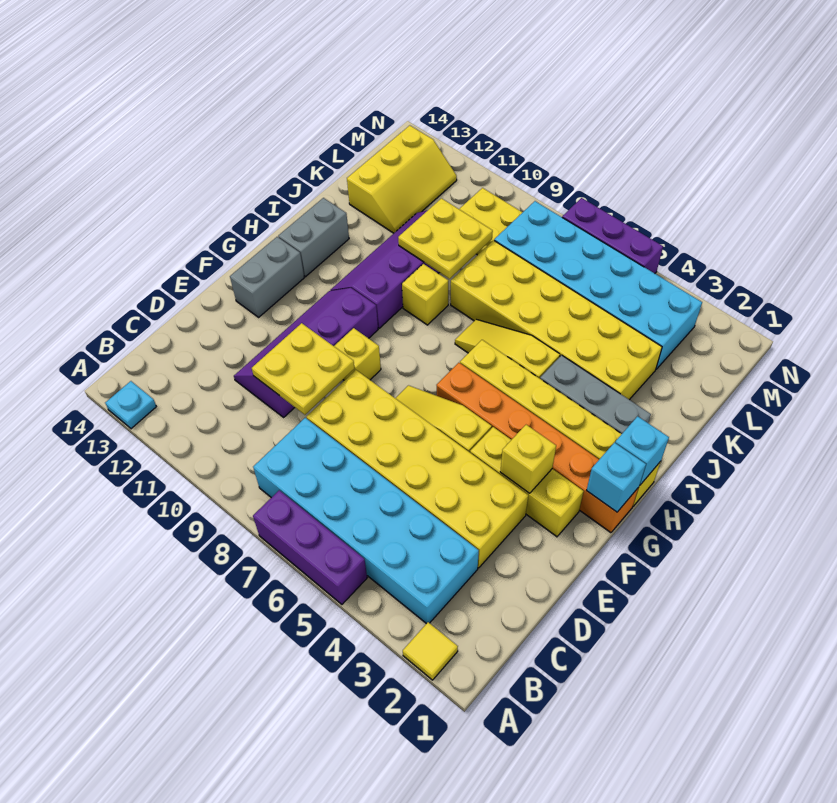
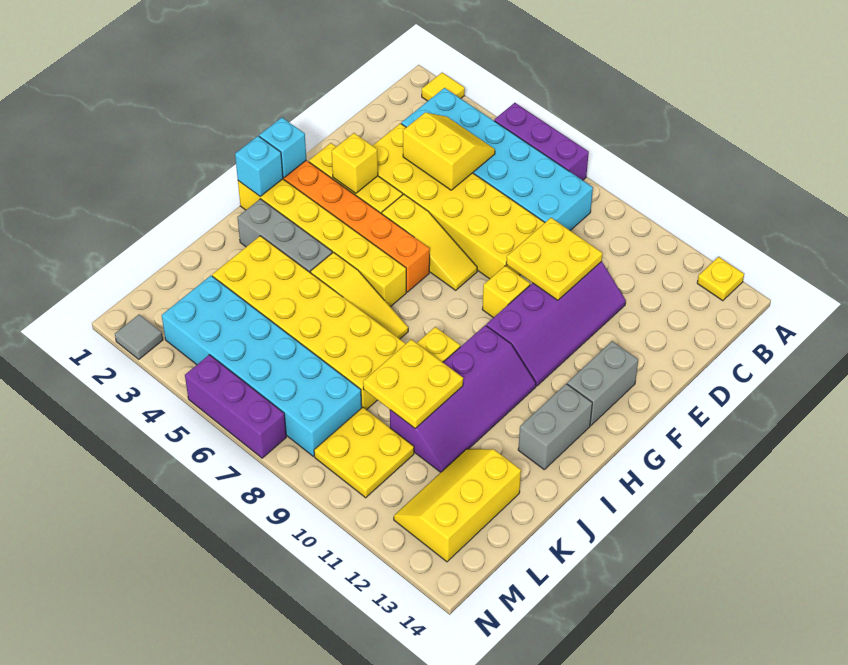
cyan plate A13 level 1 -> yellow plate A13 level 1
none -> yellow slope C4:D5 level 2 top D
none -> grey tile N2 level 1

